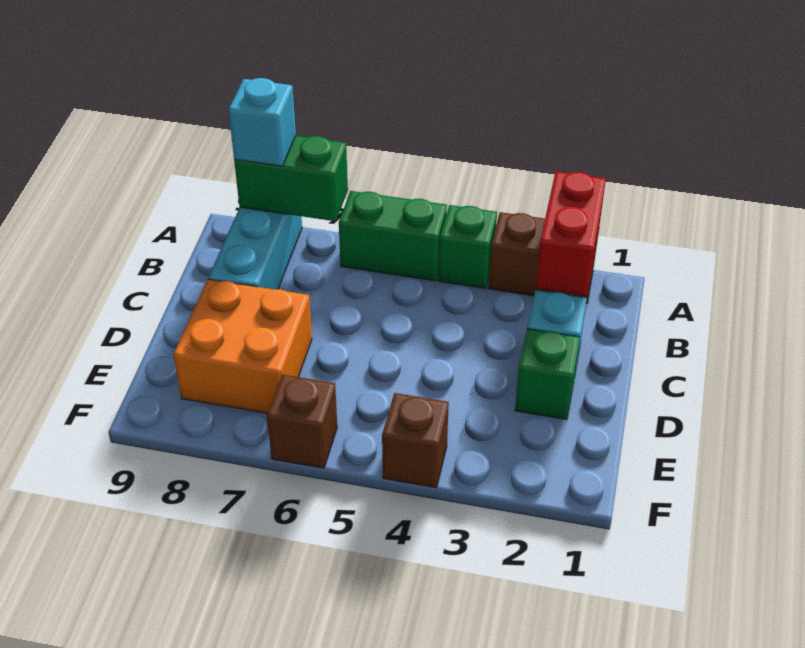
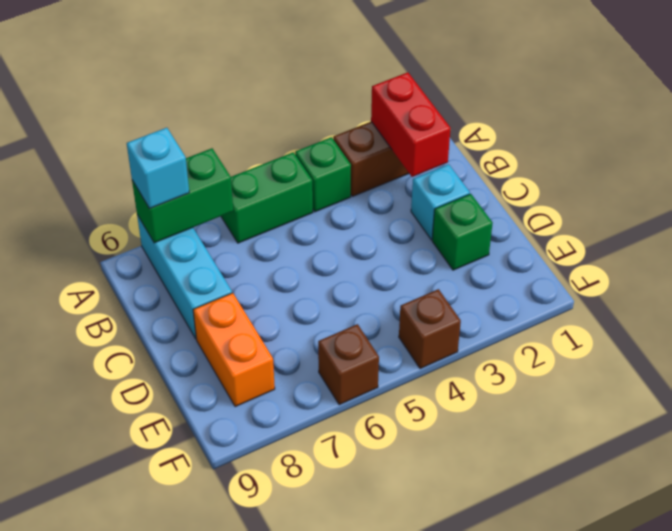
orange brick D7:E8 level 1 -> orange brick D8:E8 level 1

